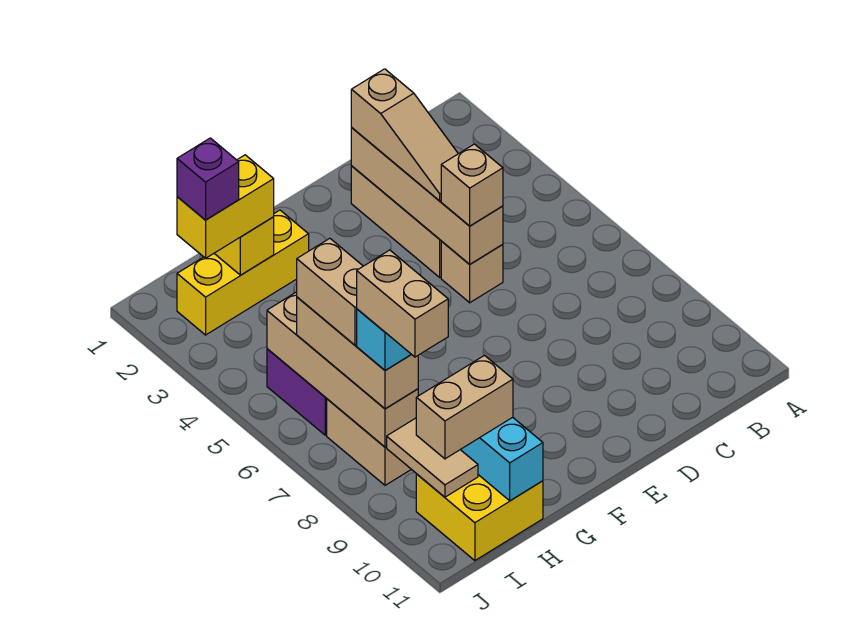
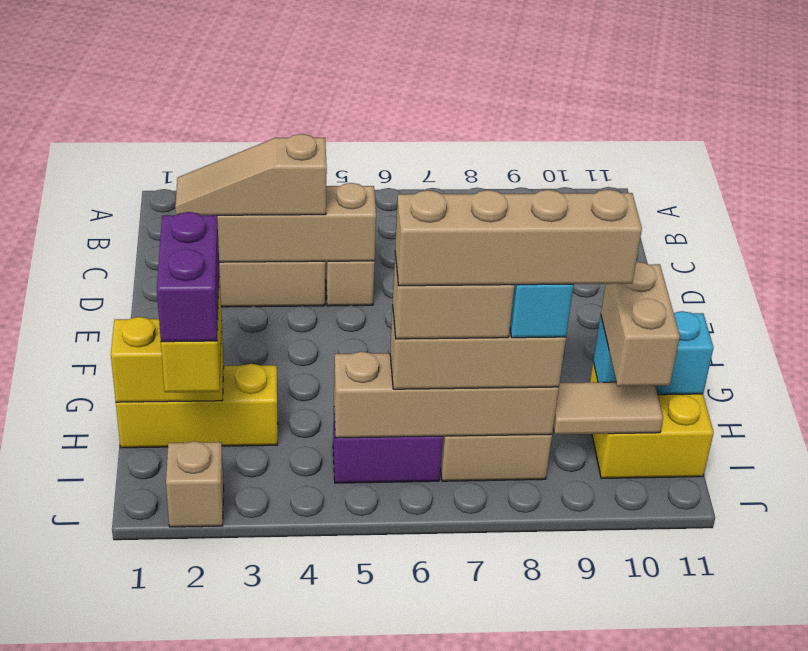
tan slope D2:D4 level 3 top 2 -> tan slope D2:D4 level 3 top 4
tan brick D5 level 3 -> tan brick J2 level 1
yellow brick G2:I2 level 1 -> yellow brick H1:H3 level 1
purple brick I2 level 4 -> purple brick H2:I2 level 4
tan brick I8:I9 level 5 -> tan brick I6:I9 level 5

